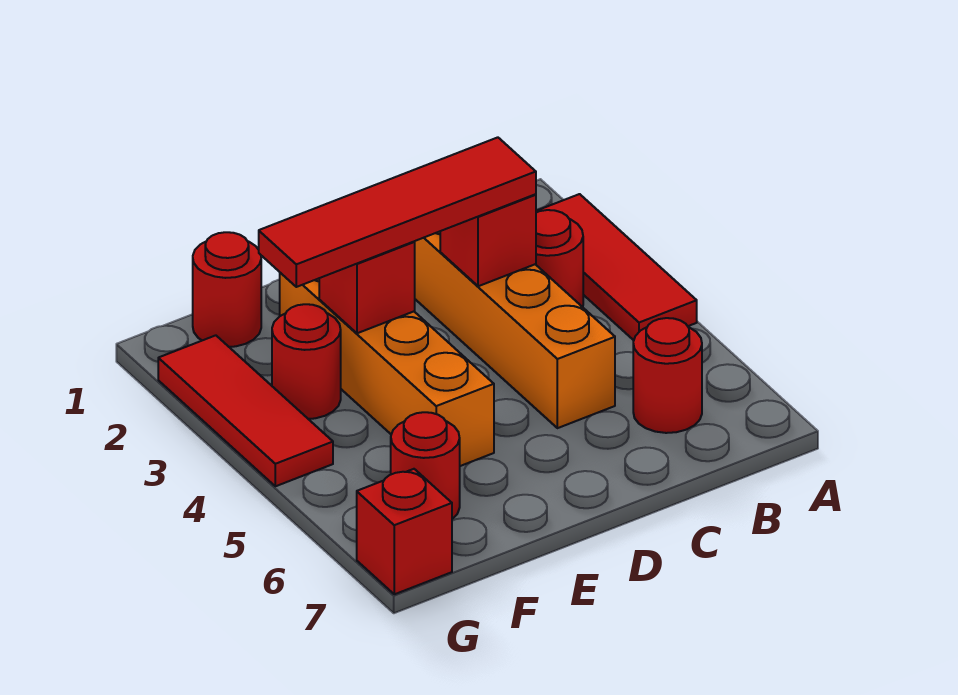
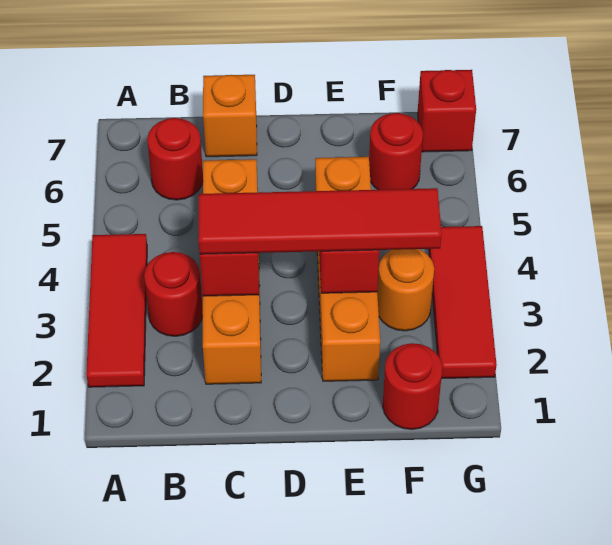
none -> orange brick C7 level 1
red round brick F3 level 1 -> orange round brick F3 level 1

